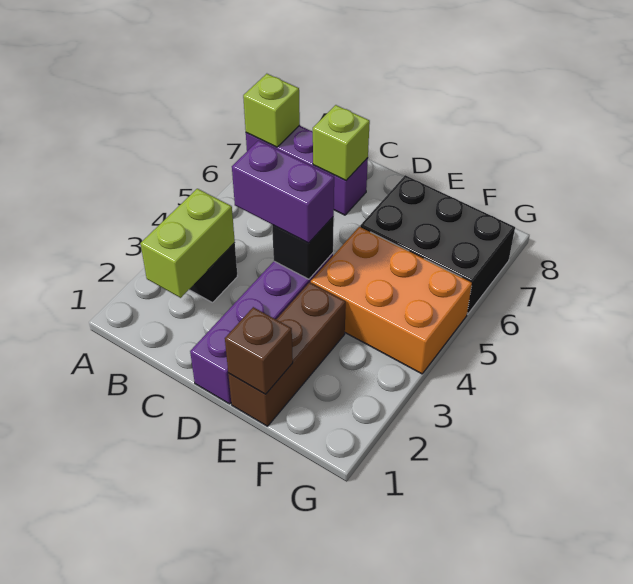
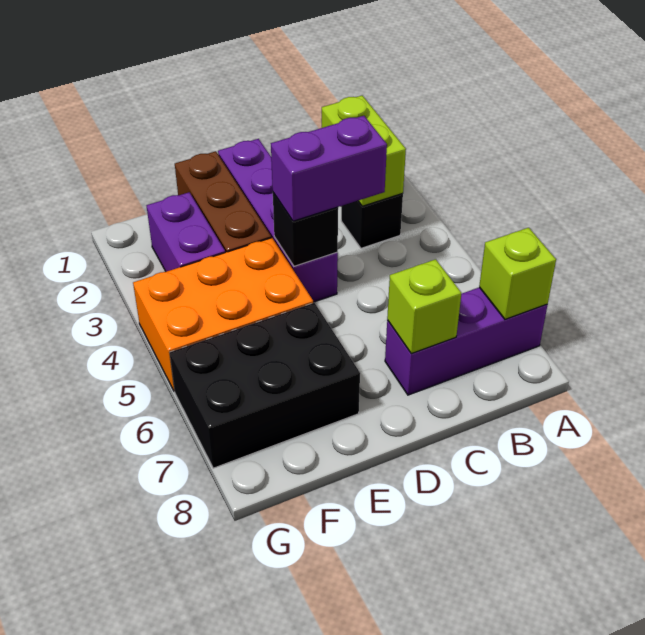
brown brick E1 level 2 -> none
none -> purple brick F2:F3 level 1

